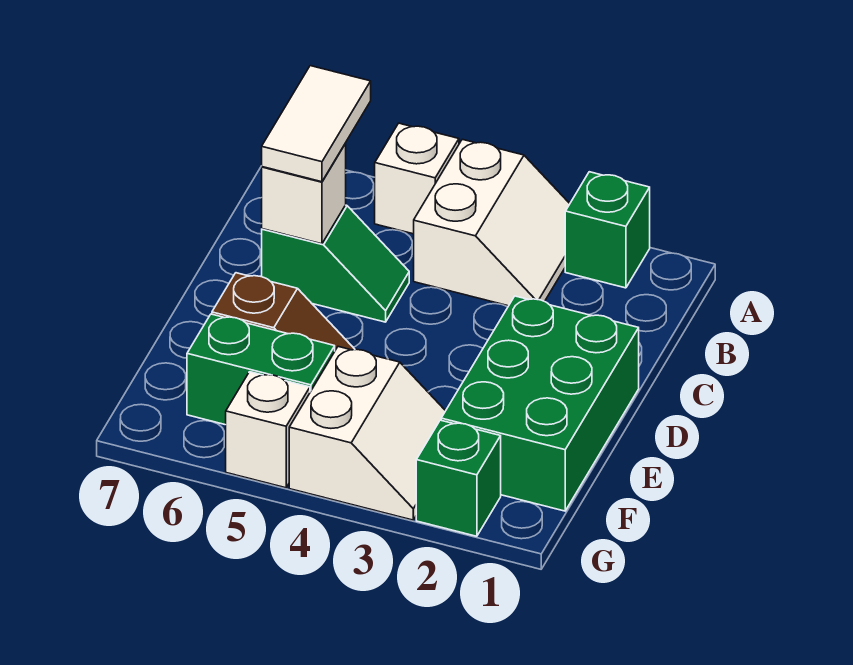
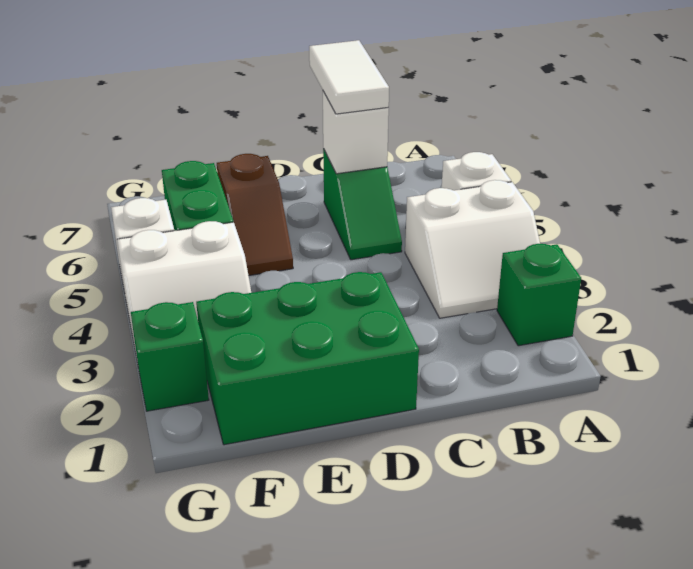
white tile B6:C6 level 3 -> white tile C6:C7 level 3

